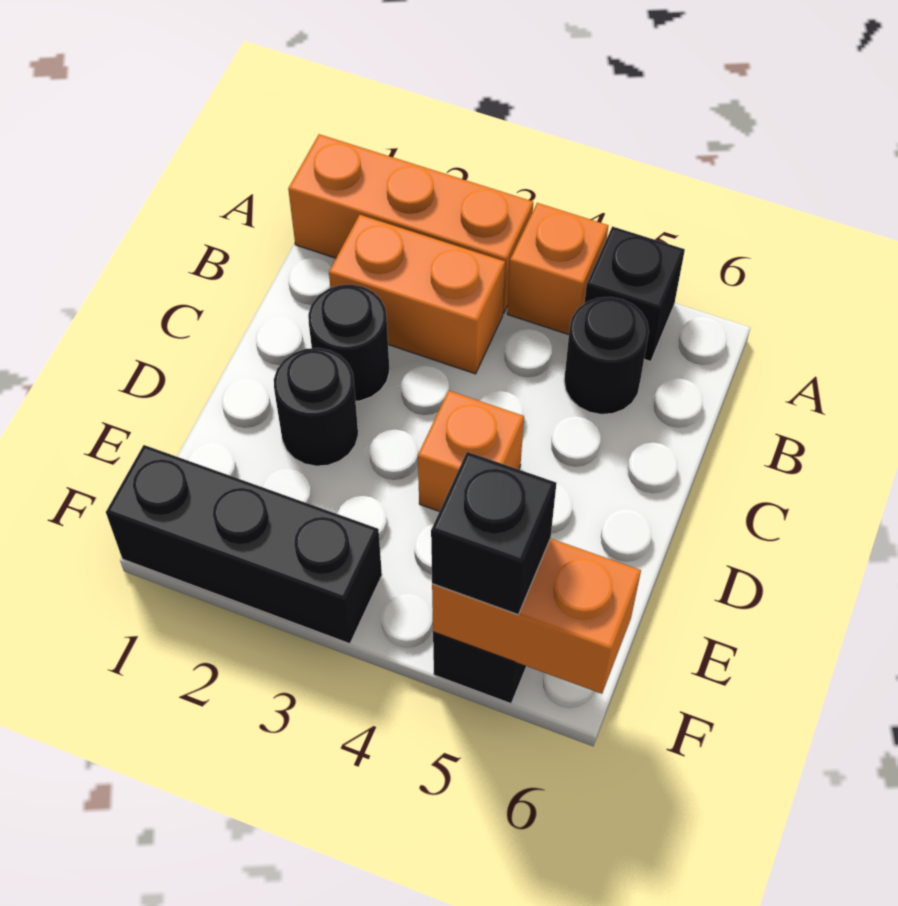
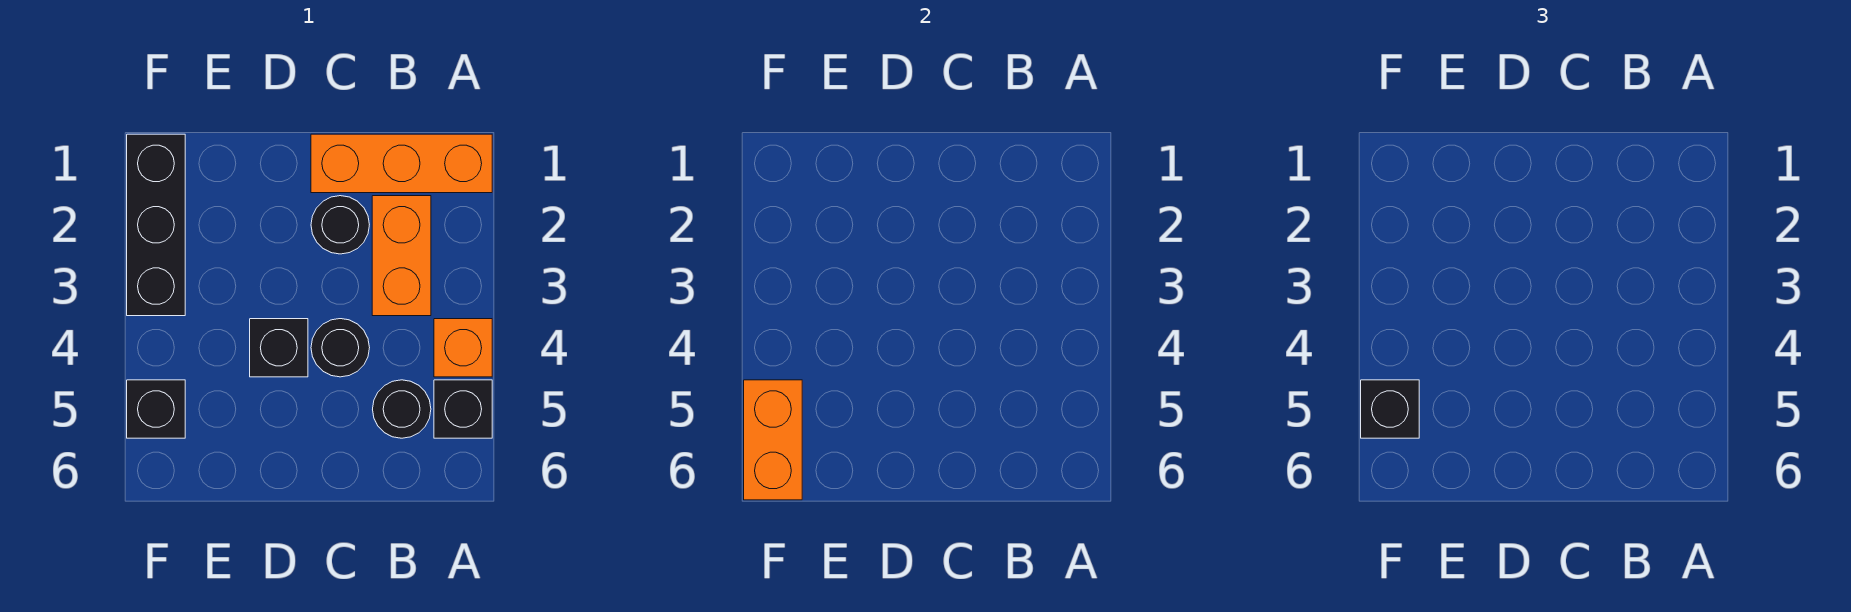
orange brick A1:A3 level 1 -> orange brick A1:C1 level 1
black round brick D2 level 1 -> black round brick C4 level 1
orange brick D4 level 1 -> black brick D4 level 1

